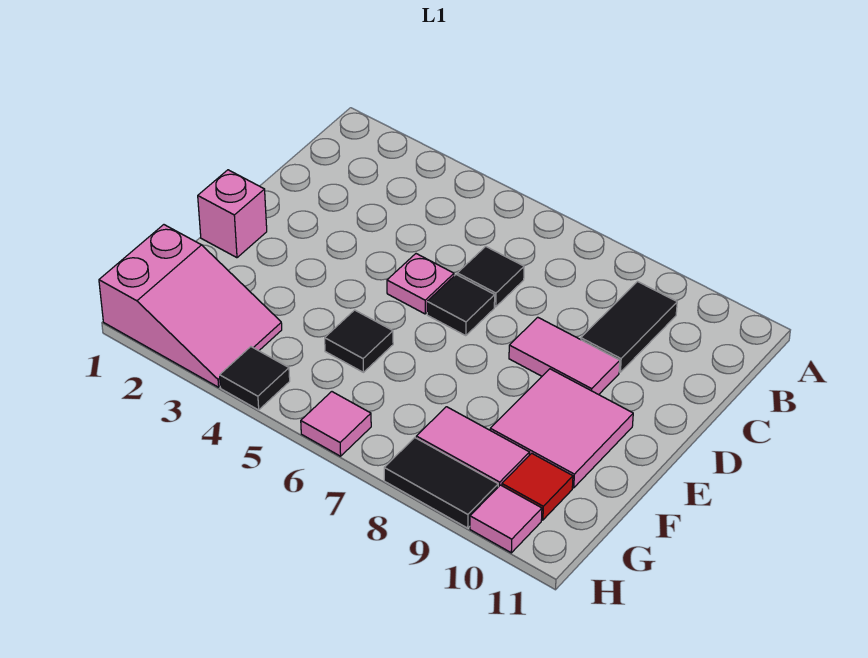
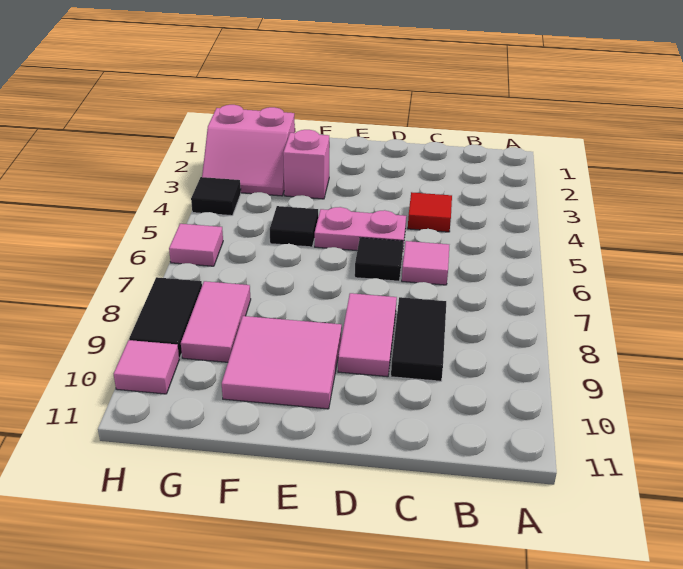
black tile B9:C9 level 1 -> black tile C8:C9 level 1
black tile C6 level 1 -> pink tile C6 level 1
pink plate D5 level 1 -> pink plate D5:E5 level 1
pink brick E1 level 1 -> pink brick F3 level 1
pink slope G1:H3 level 1 top 1 -> pink slope G2:H3 level 1 top 2
red tile G10 level 1 -> red tile C4 level 1

